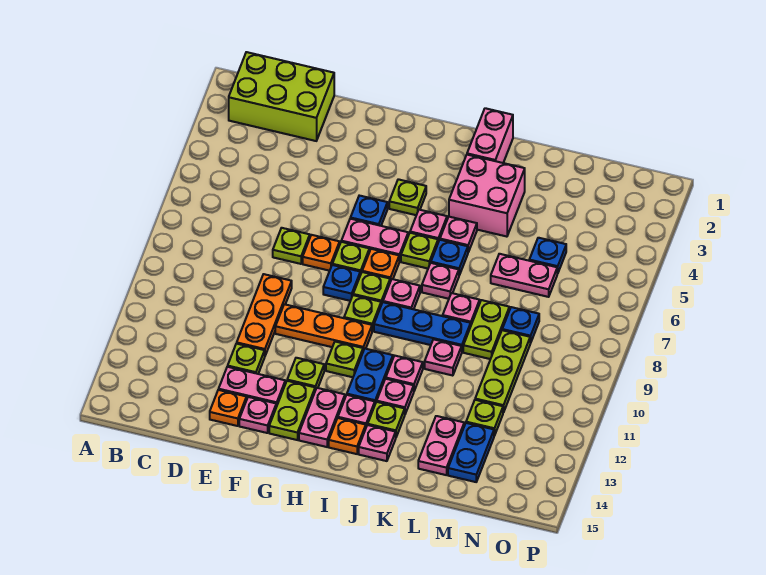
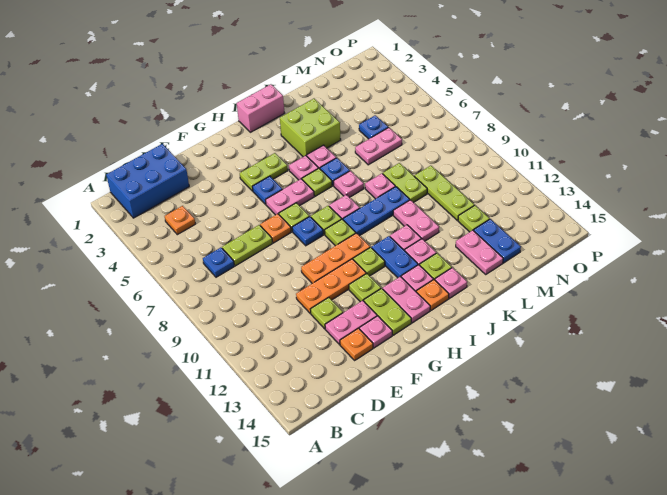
lime brick B1:D2 level 1 -> blue brick B1:D2 level 1
lime plate E7 level 1 -> lime plate D7:E7 level 1
orange plate E9:E11 level 1 -> orange plate E11:G11 level 1
lime plate H4 level 1 -> lime plate G4:H4 level 1
orange plate H7 level 1 -> orange plate C4 level 1
pink brick J1:J2 level 1 -> pink brick I1:J1 level 1
pink brick J3:K4 level 1 -> lime brick J3:K4 level 1
pink plate K10 level 1 -> pink plate K10:K11 level 1
blue plate M8 level 1 -> blue plate C7 level 1

